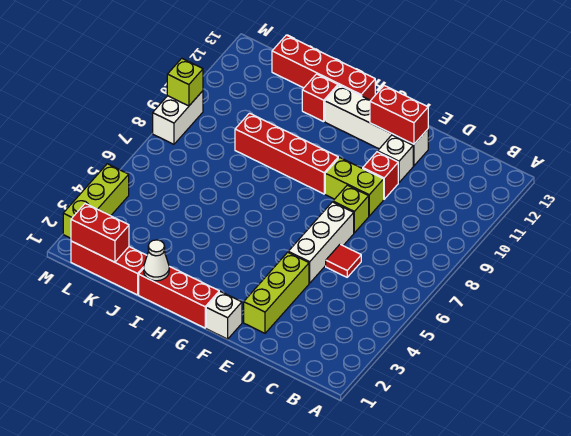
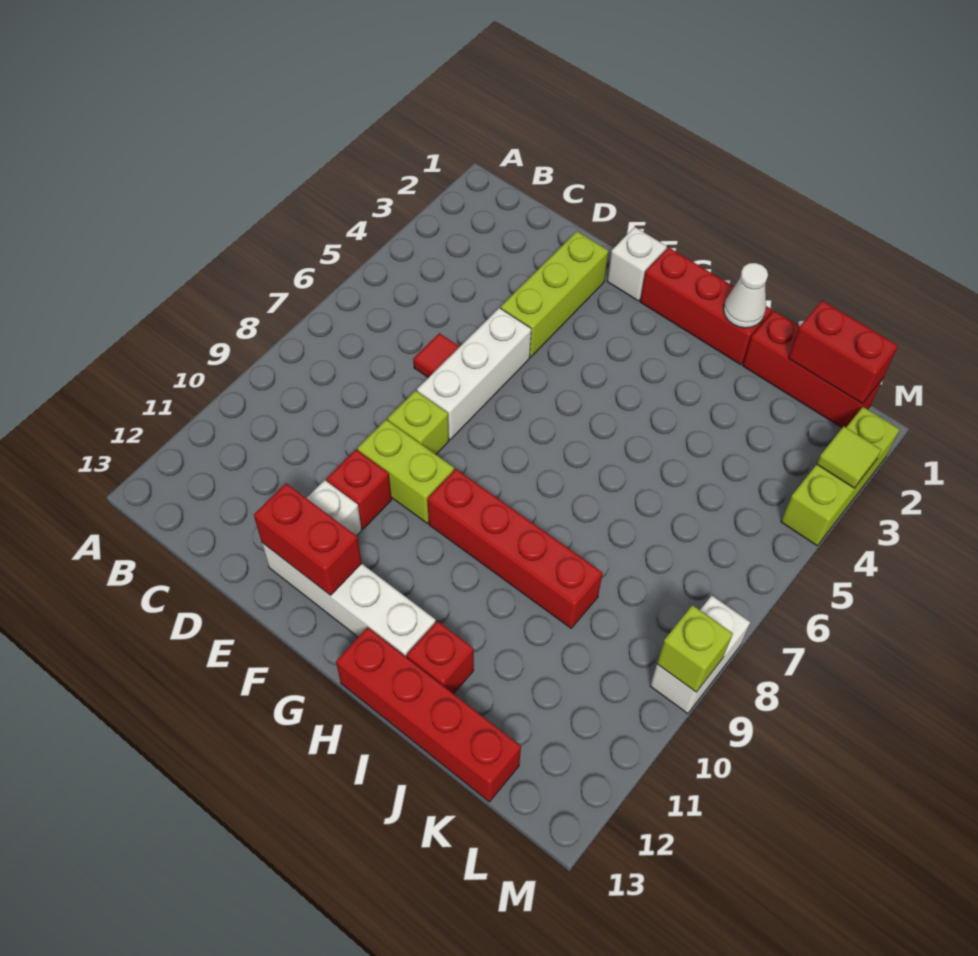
none -> lime tile M3 level 2

